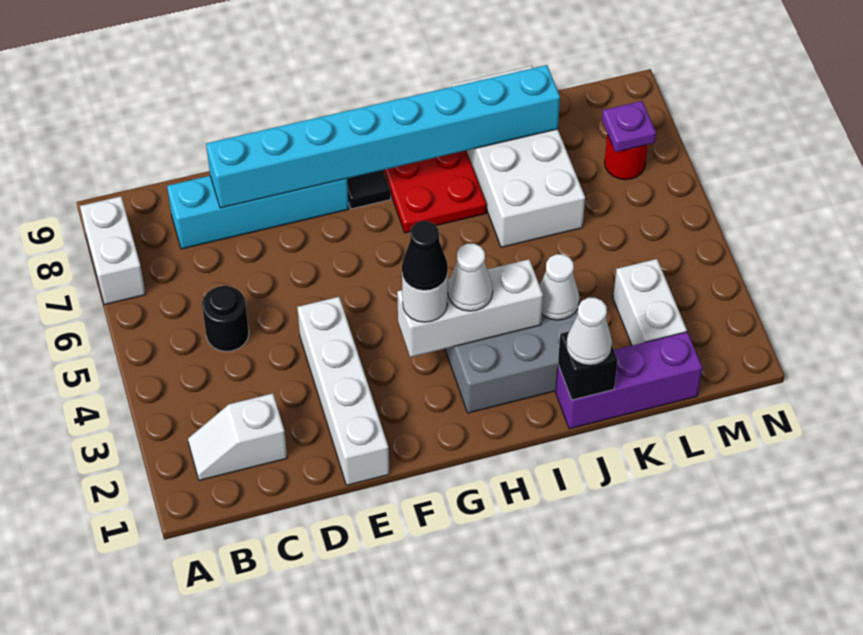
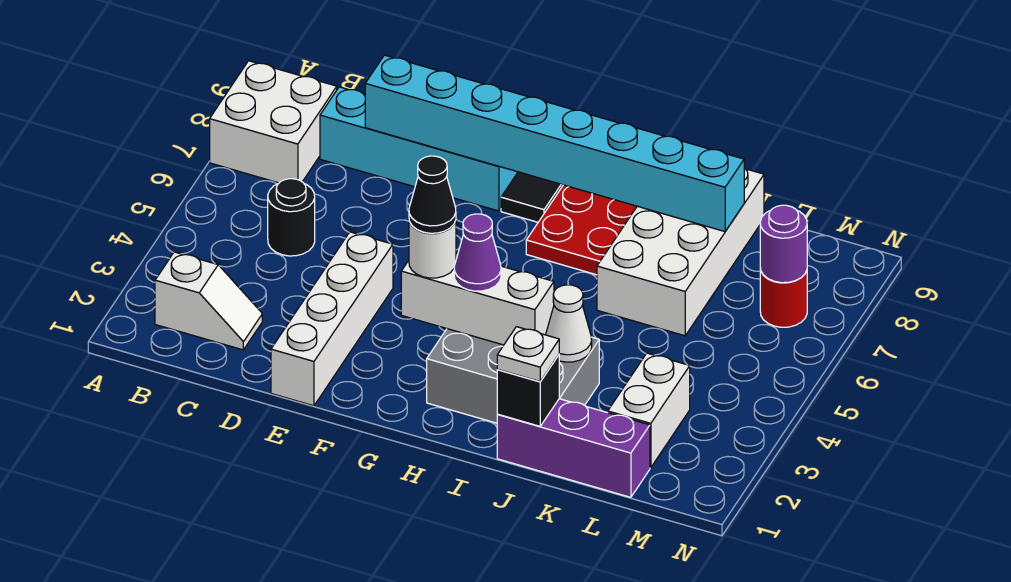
white brick A7:A8 level 1 -> white brick A7:B8 level 1
white slope B2:C2 level 1 top C -> white slope B2:C2 level 1 top B
white cone H3 level 3 -> purple cone H3 level 3
white cone J1 level 3 -> white plate J1 level 3
purple plate M7 level 2 -> purple round brick M7 level 2

